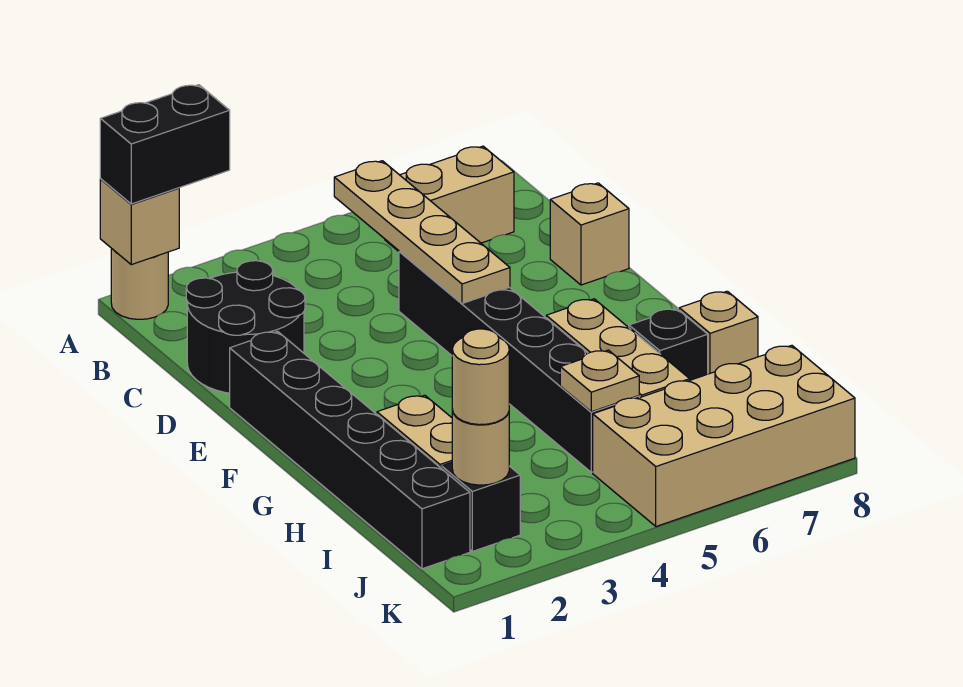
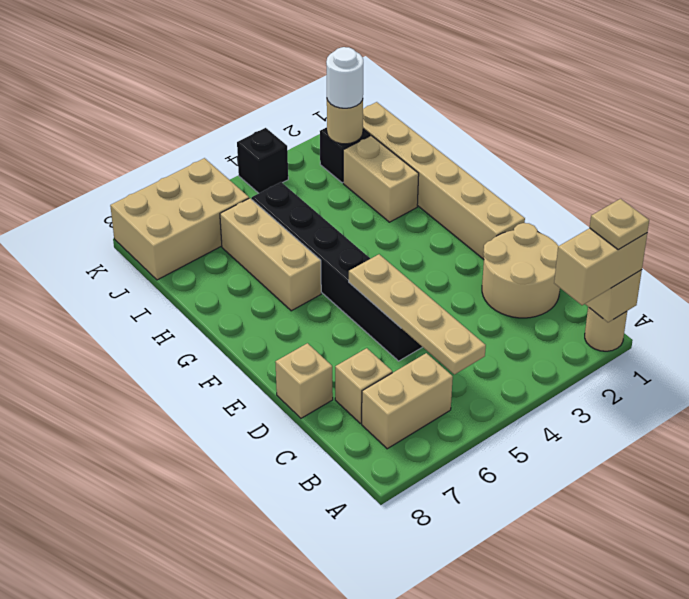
black brick A1:A2 level 3 -> tan brick A1:A2 level 3
black round brick C1:D2 level 1 -> tan round brick C1:D2 level 1
black brick E1:J1 level 1 -> tan brick E1:J1 level 1
black brick H7 level 1 -> black brick K4 level 1
tan brick H8 level 1 -> tan brick C7 level 1
tan plate I5 level 2 -> tan plate A1 level 4
tan round brick J2 level 3 -> white round brick J2 level 3
tan brick J5:K8 level 1 -> tan brick J6:K8 level 1

